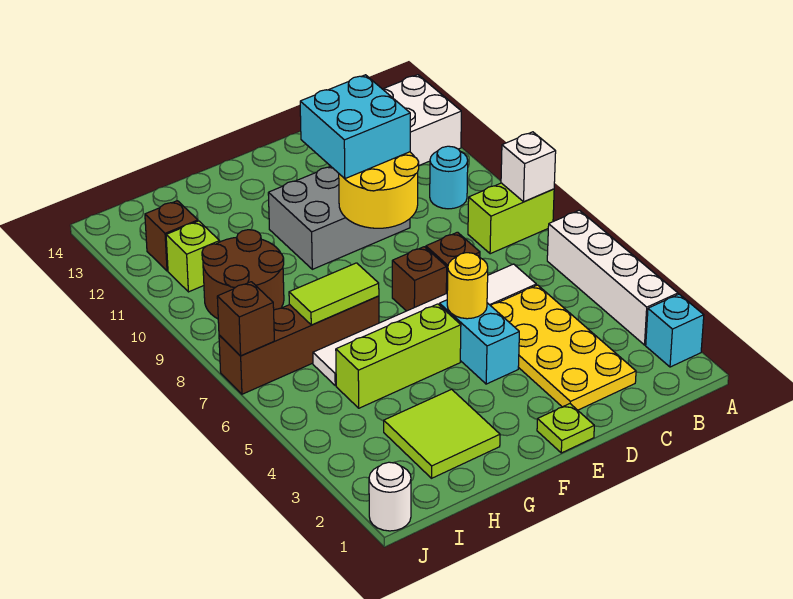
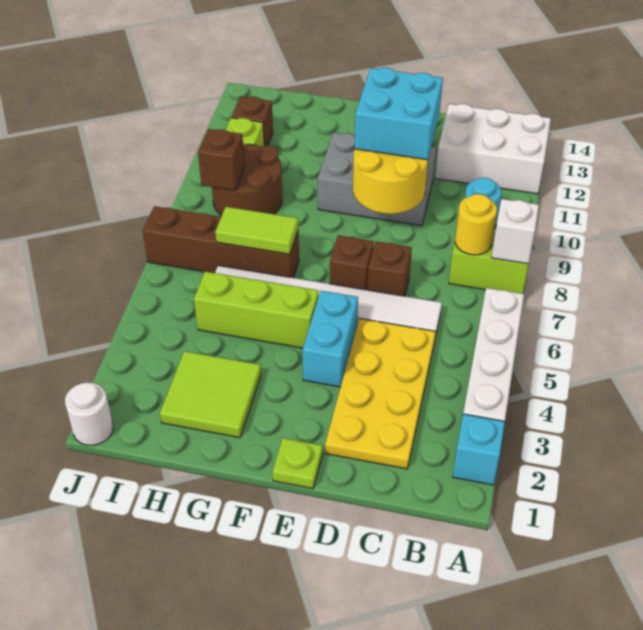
yellow round brick E5 level 2 -> yellow round brick B8 level 2
brown brick J7 level 2 -> brown brick I9 level 2

